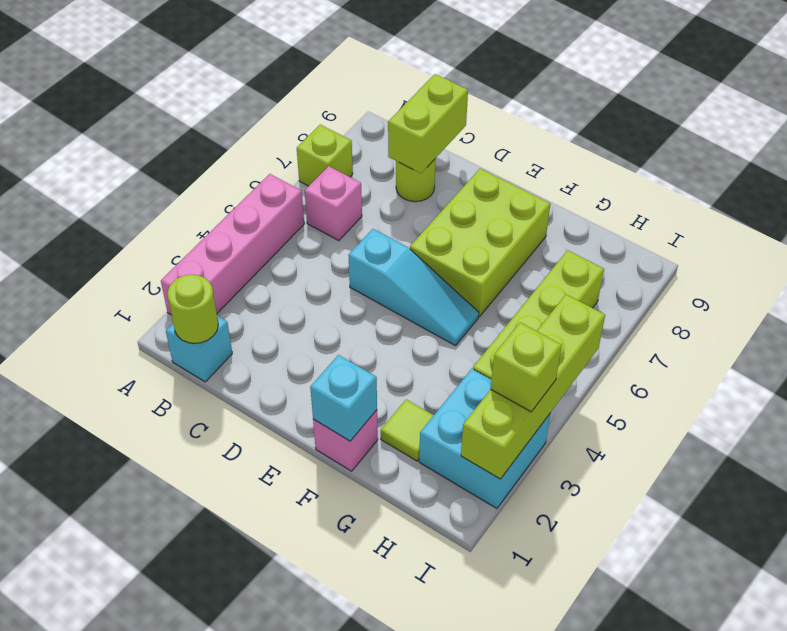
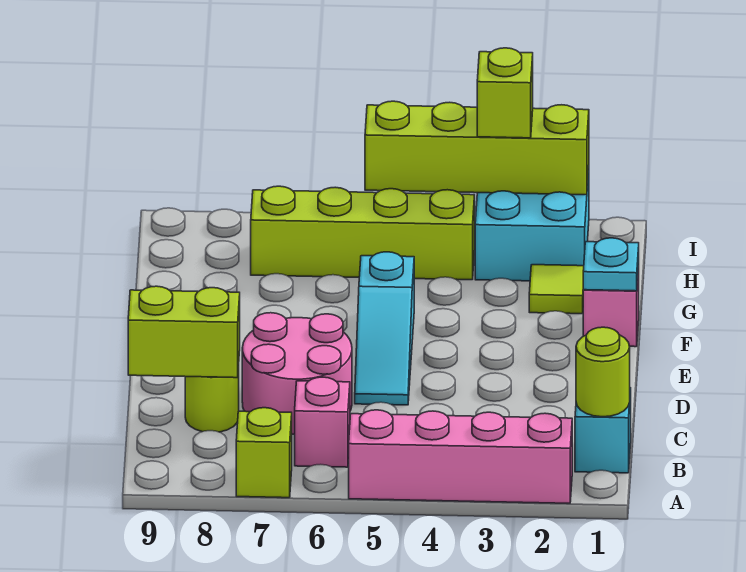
none -> pink round brick C6:D7 level 1
cyan slope D5:F5 level 1 top D -> cyan slope D5:F5 level 1 top F
lime brick E6:F8 level 1 -> none
cyan brick F1 level 2 -> cyan plate F1 level 2

